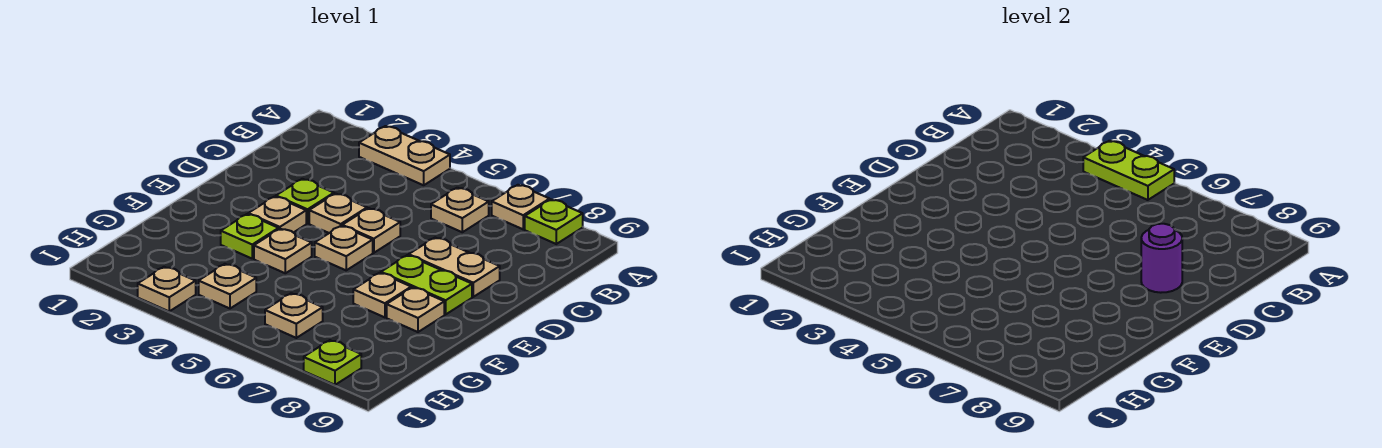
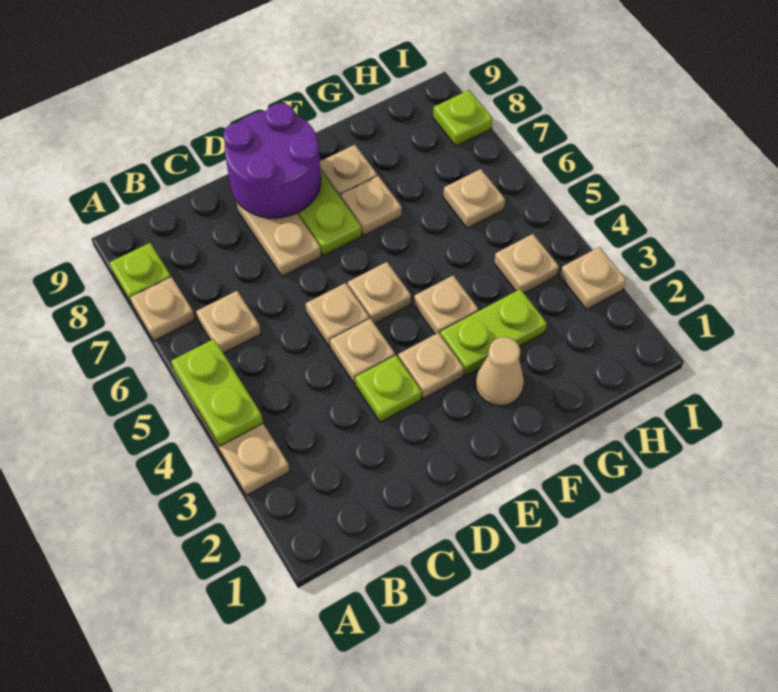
purple round brick D8 level 2 -> purple round brick D8:E9 level 2
none -> tan cone F2 level 1
lime plate F3 level 1 -> lime plate F3:G3 level 1

